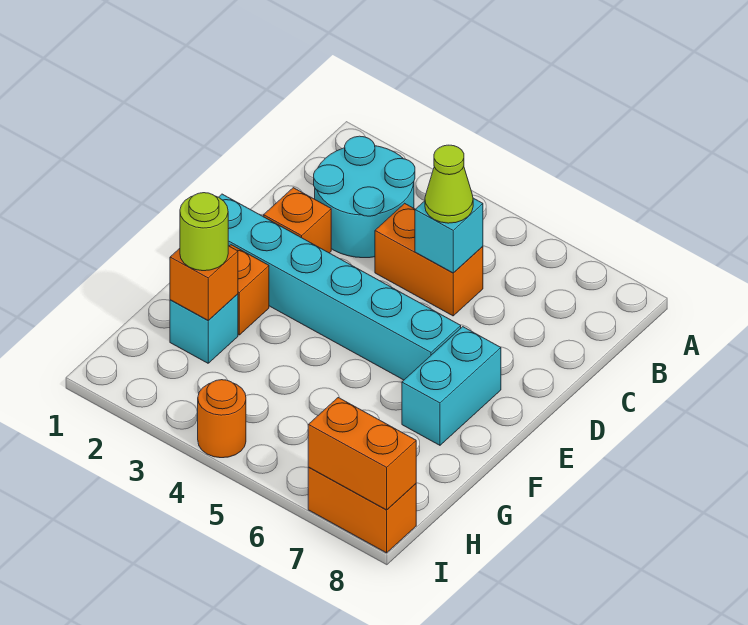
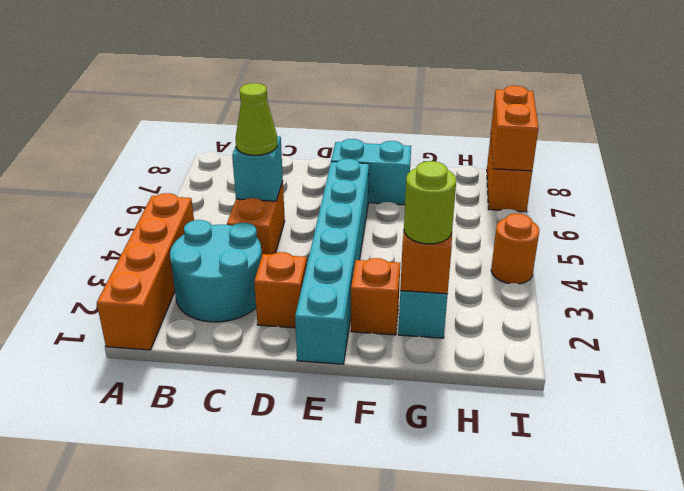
none -> orange brick A1:A4 level 1

